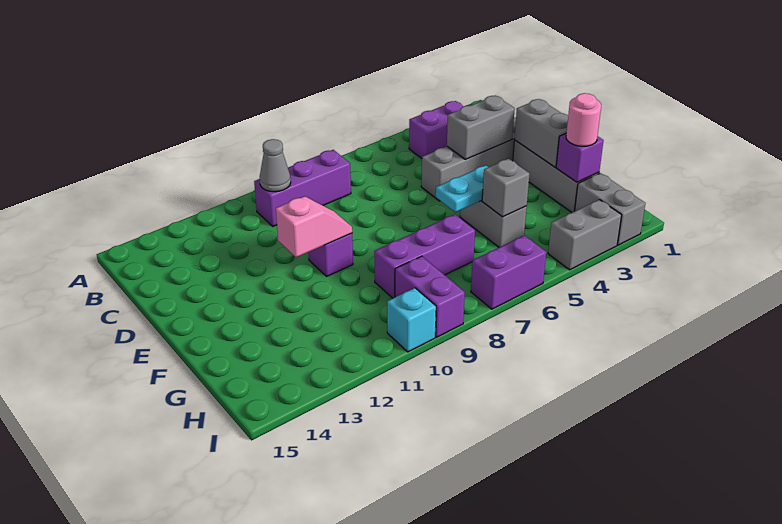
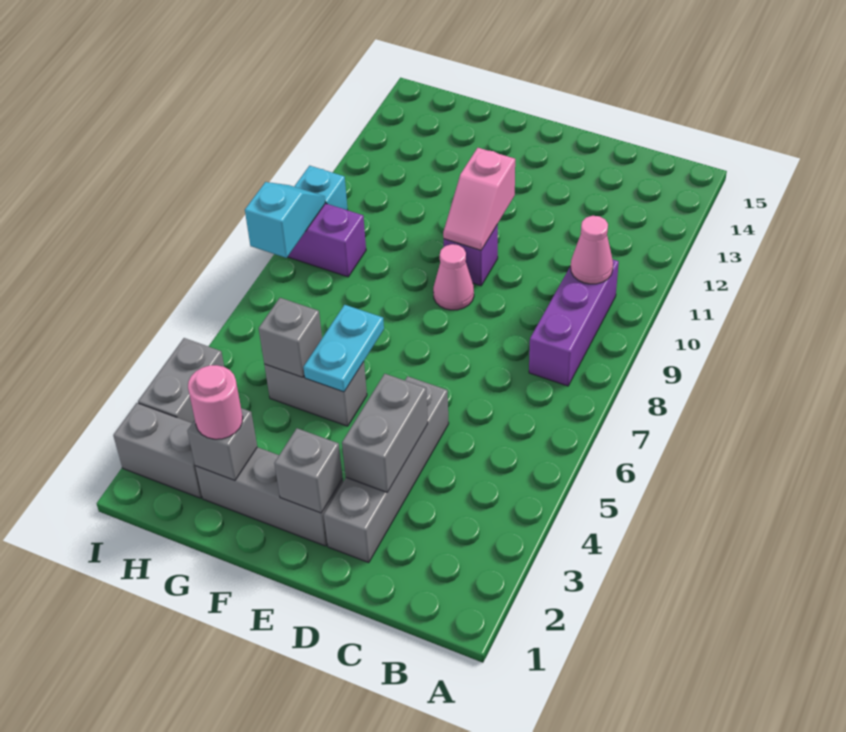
purple brick B3:B4 level 1 -> none
grey cone B10 level 2 -> pink cone B10 level 2
grey brick E2:F2 level 2 -> grey brick E2 level 2
none -> pink cone E9 level 1
purple brick G2 level 2 -> grey brick G2 level 2
purple brick G7:G9 level 1 -> none
purple brick I6:I7 level 1 -> none
none -> cyan slope I8:I9 level 2 top 8

